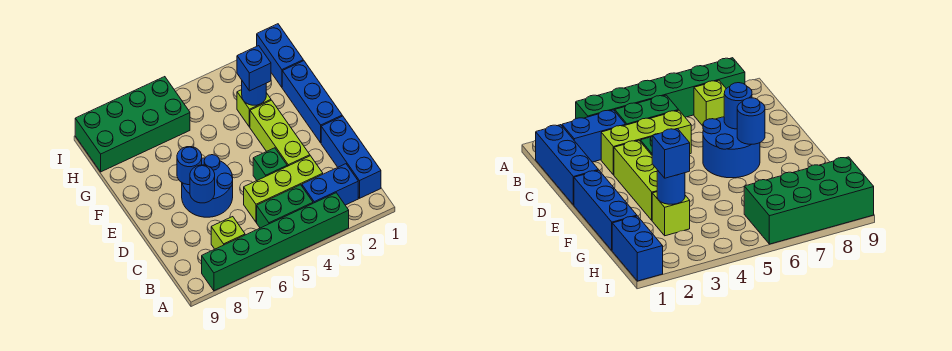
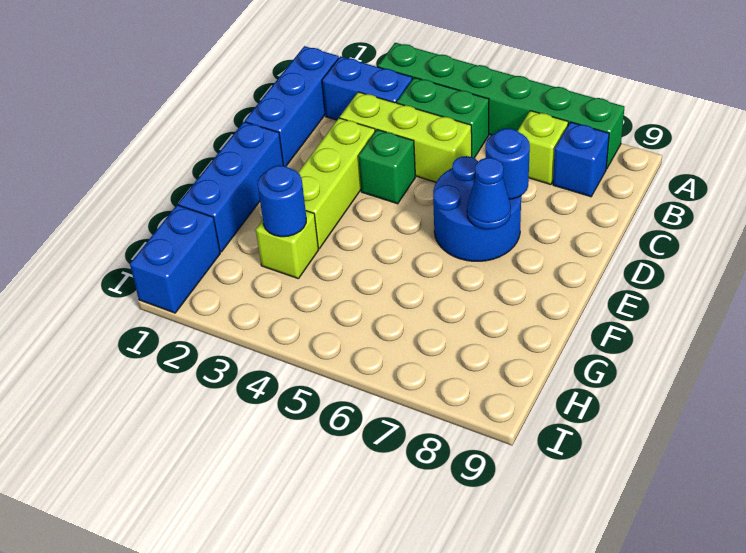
blue round brick E7 level 2 -> blue cone E7 level 2
blue brick G3 level 3 -> blue brick B8 level 1
green brick H6:I9 level 1 -> none

